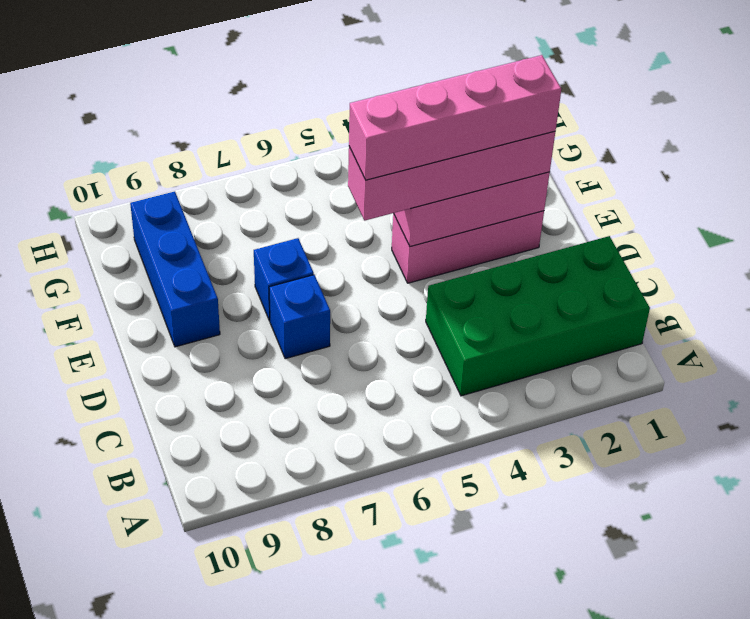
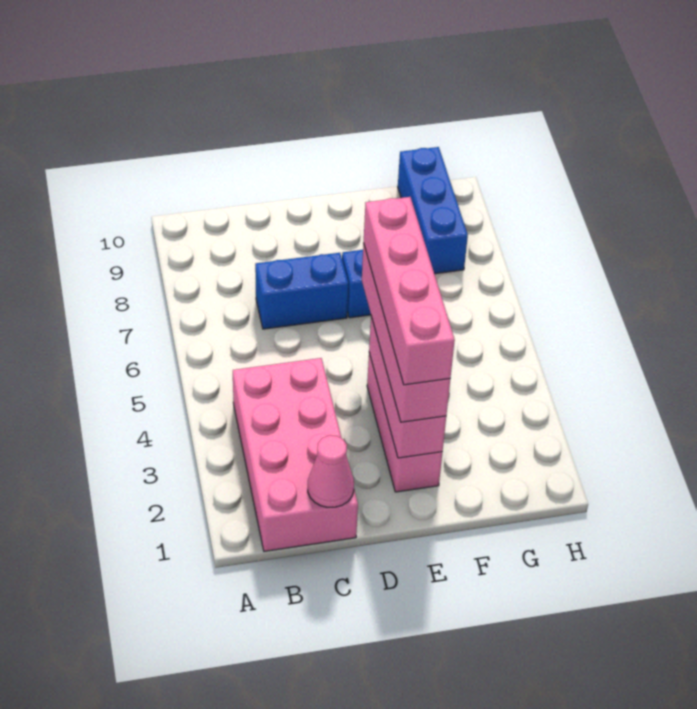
green brick B1:C4 level 1 -> pink brick B1:C4 level 1
none -> pink cone C1 level 2
blue brick D7 level 1 -> blue brick C7:D7 level 1
blue brick E9:G9 level 1 -> blue brick G8:G10 level 1

